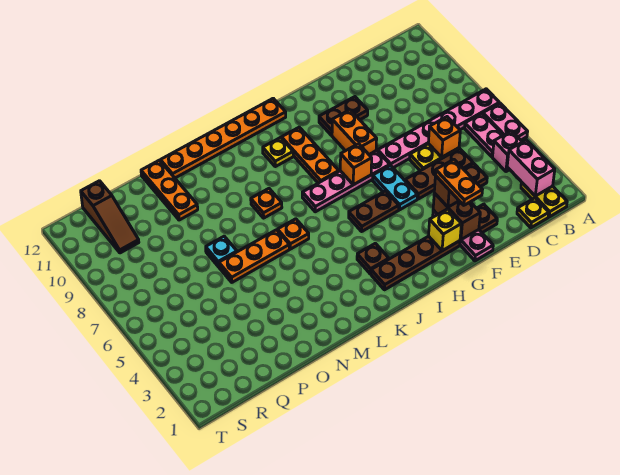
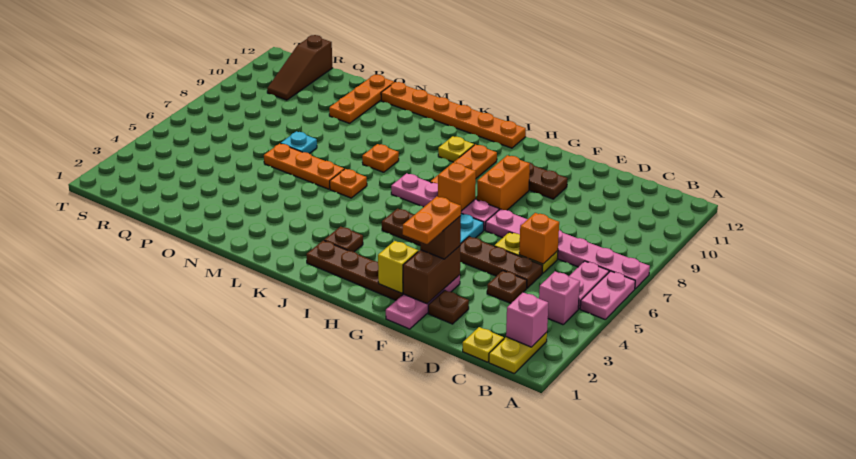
pink brick B2:B3 level 2 -> pink brick B2 level 2

